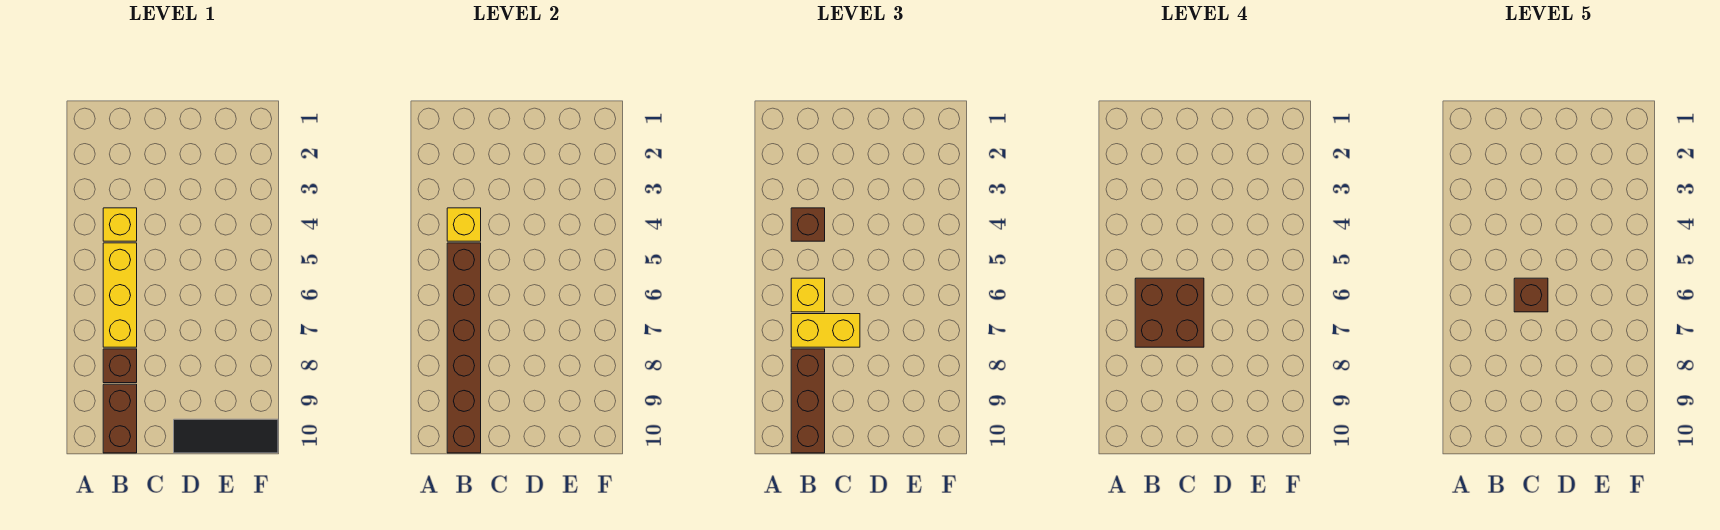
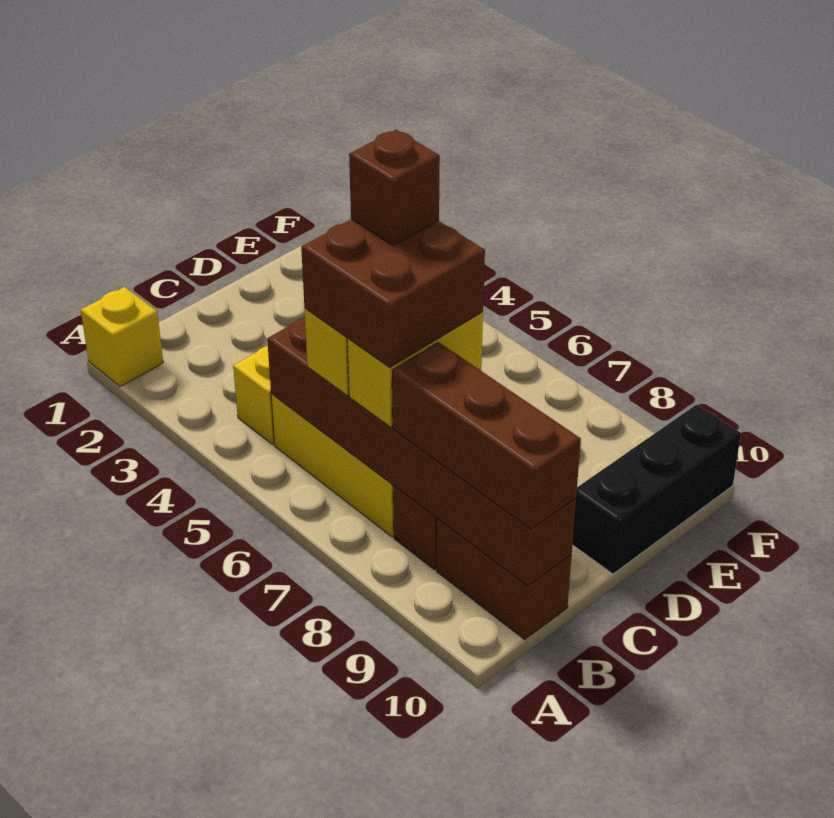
yellow brick B4 level 2 -> yellow brick A1 level 1
brown brick B4 level 3 -> none
black tile D10:F10 level 1 -> black brick D10:F10 level 1

